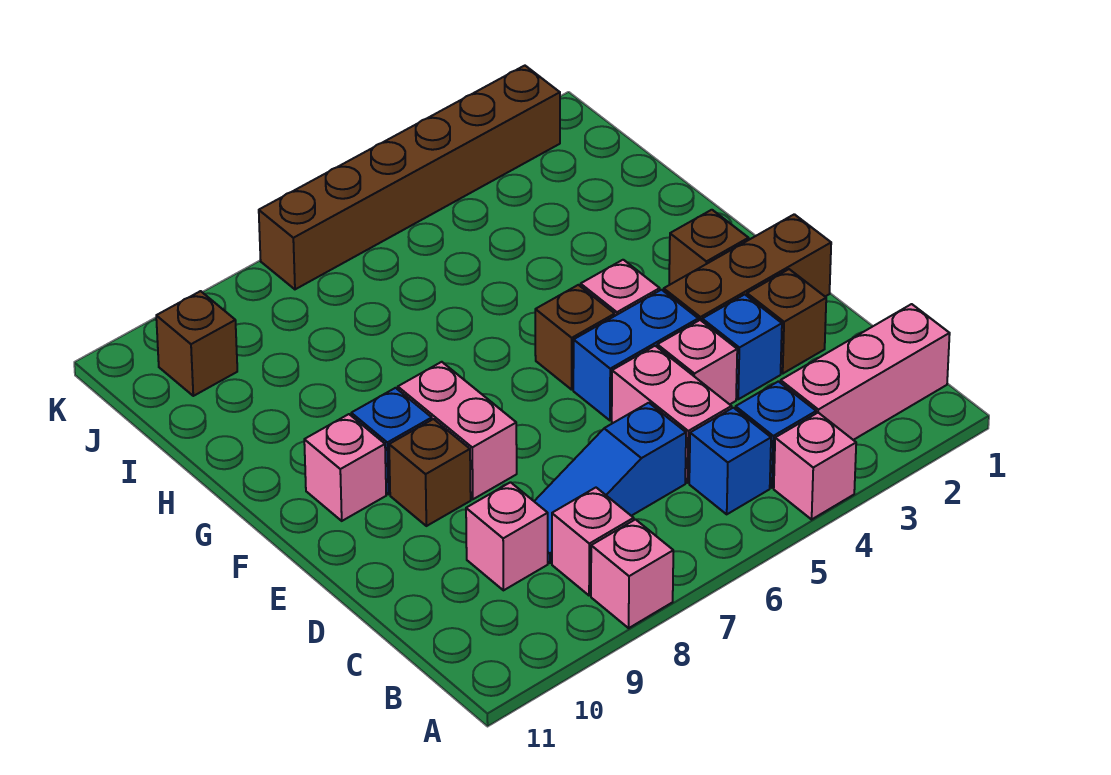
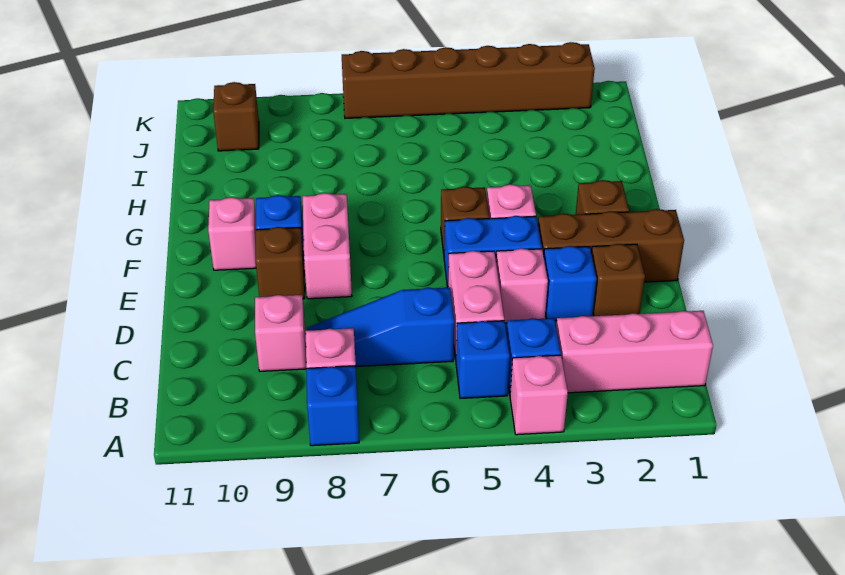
pink brick A8 level 1 -> blue brick A8 level 1

